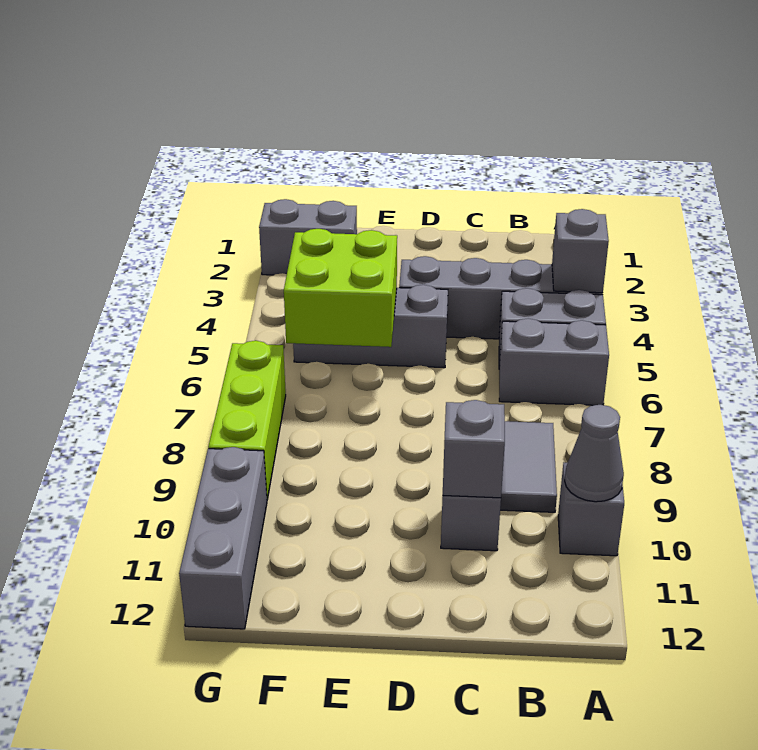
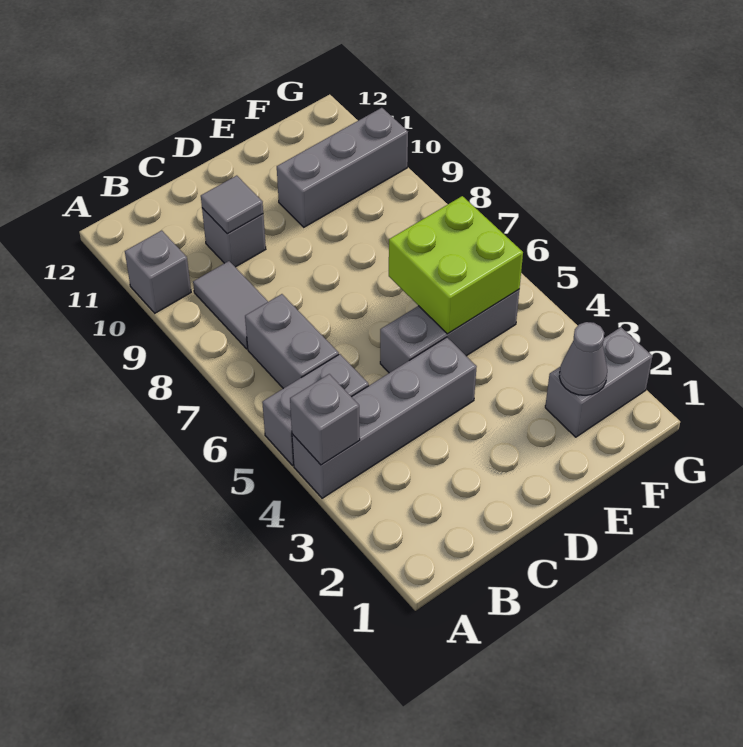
grey brick A6:B6 level 1 -> grey brick B6:B7 level 1
grey cone A10 level 2 -> grey cone F2 level 2
grey brick C10 level 2 -> grey tile C10 level 2
lime brick G7:G9 level 1 -> none
grey brick G10:G12 level 1 -> grey brick E10:G10 level 1

